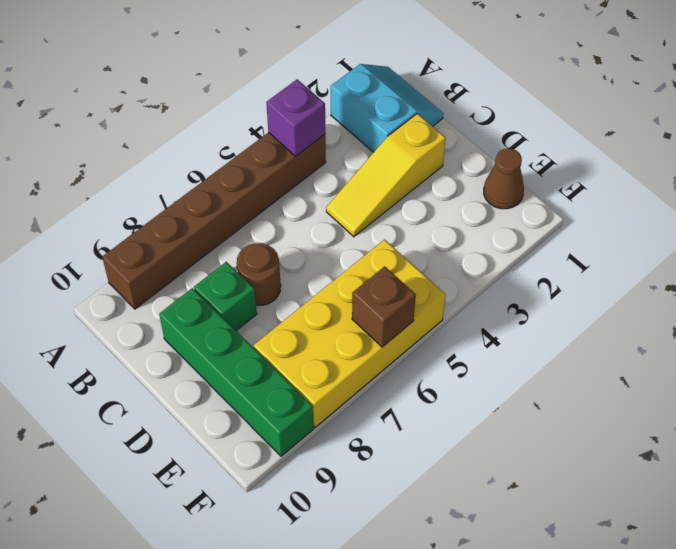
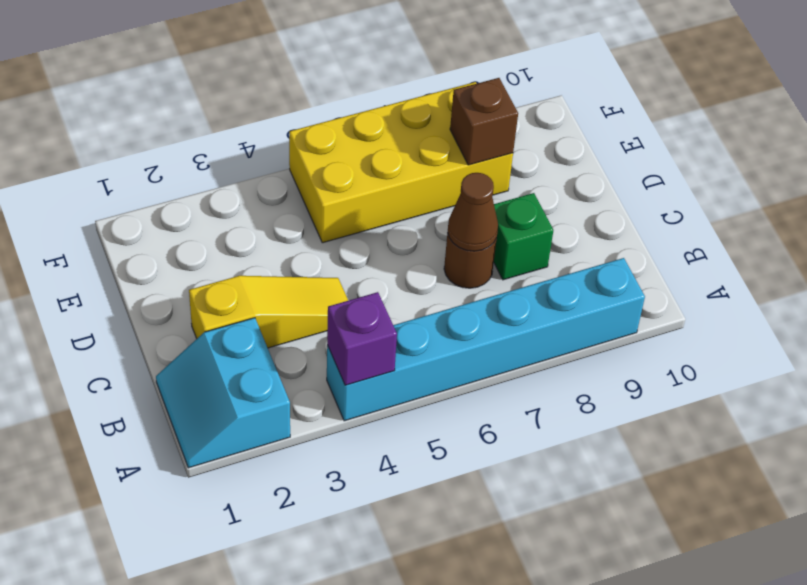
brown brick A4:A9 level 1 -> cyan brick A4:A9 level 1
green brick C9:F9 level 1 -> none
brown cone E1 level 1 -> brown cone C7 level 2
brown brick F6 level 2 -> brown brick E8 level 2

